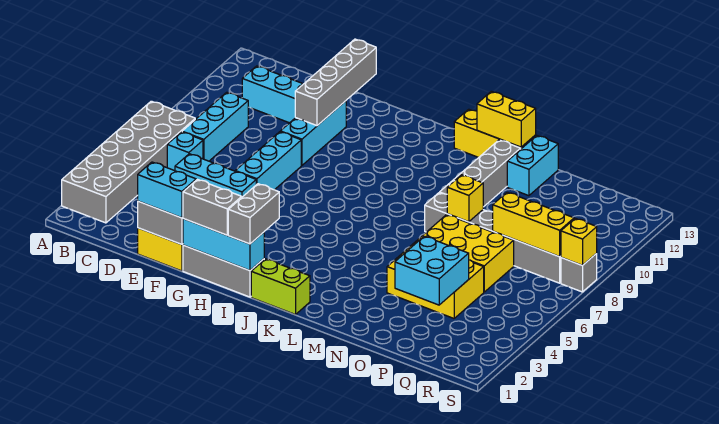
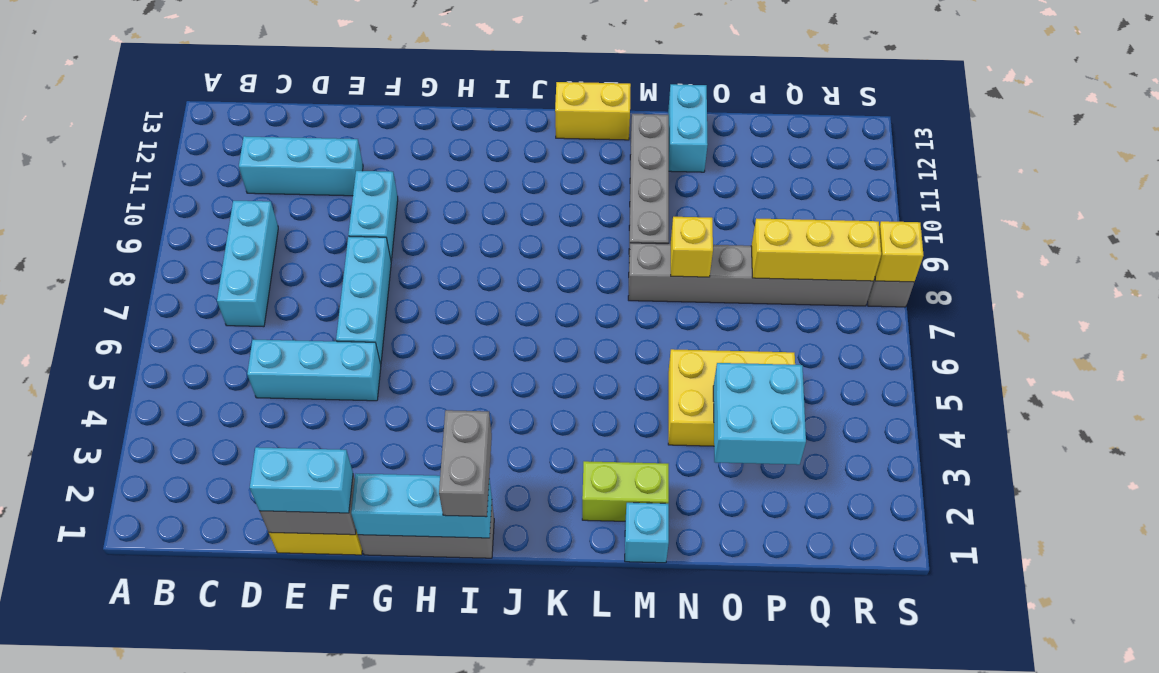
grey brick A2:B7 level 1 -> none
cyan brick C6 level 1 -> cyan brick M1 level 1
cyan brick F9:F11 level 1 -> cyan brick F9:F10 level 1
grey brick F10:F13 level 2 -> none
grey brick G1:H1 level 3 -> none
lime brick J1:K1 level 1 -> lime brick L2:M2 level 1
yellow brick L13:M13 level 2 -> none
yellow brick N6:P7 level 1 -> none

